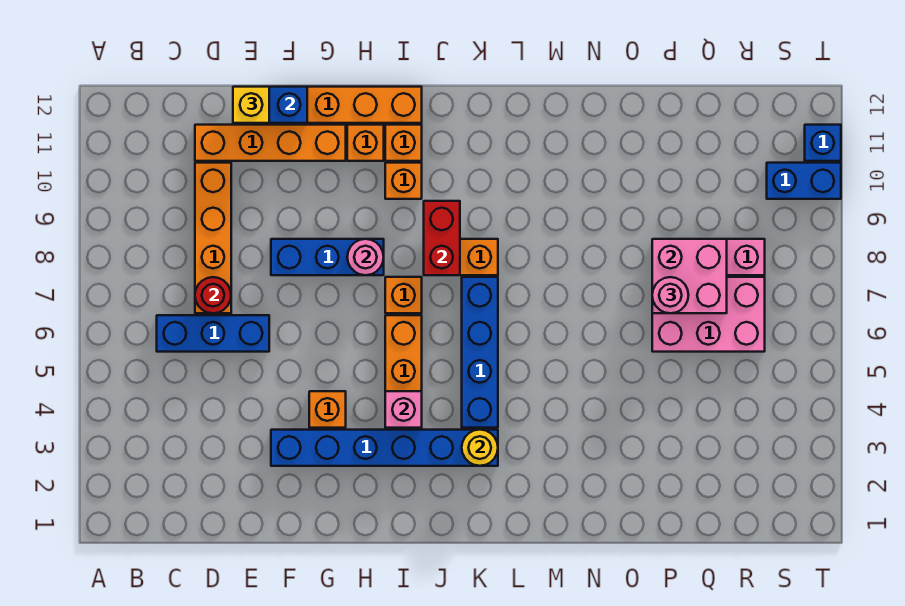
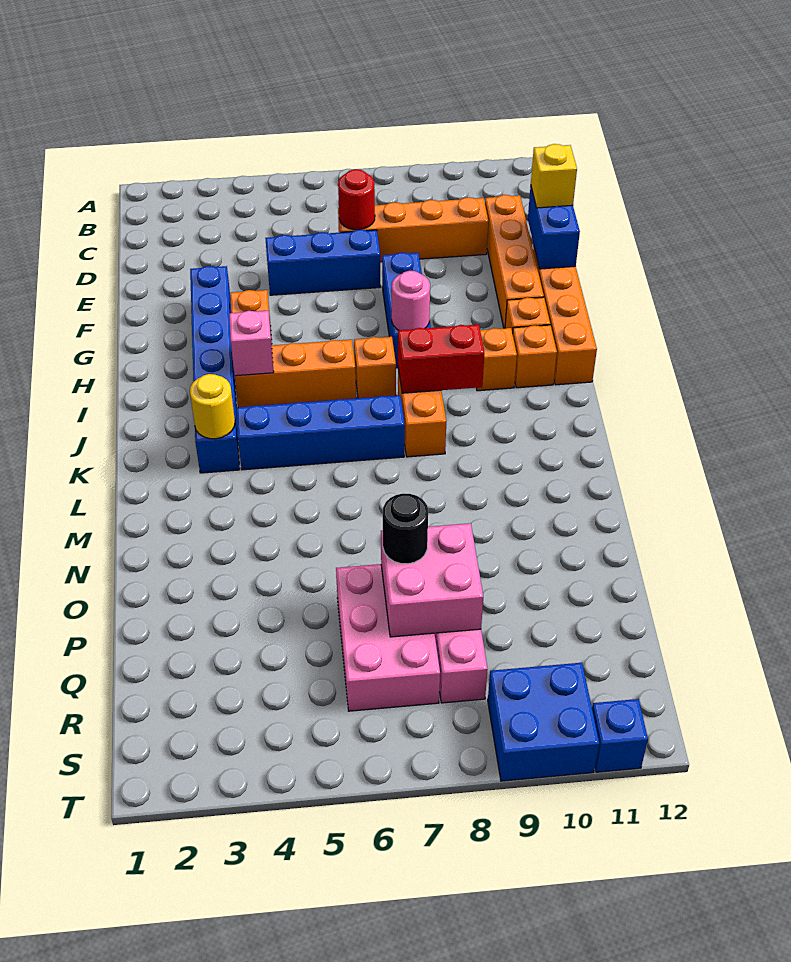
blue brick C6:E6 level 1 -> blue brick E5:E7 level 1
pink round brick P7 level 3 -> black round brick P7 level 3
blue brick S10:T10 level 1 -> blue brick S9:T10 level 1

